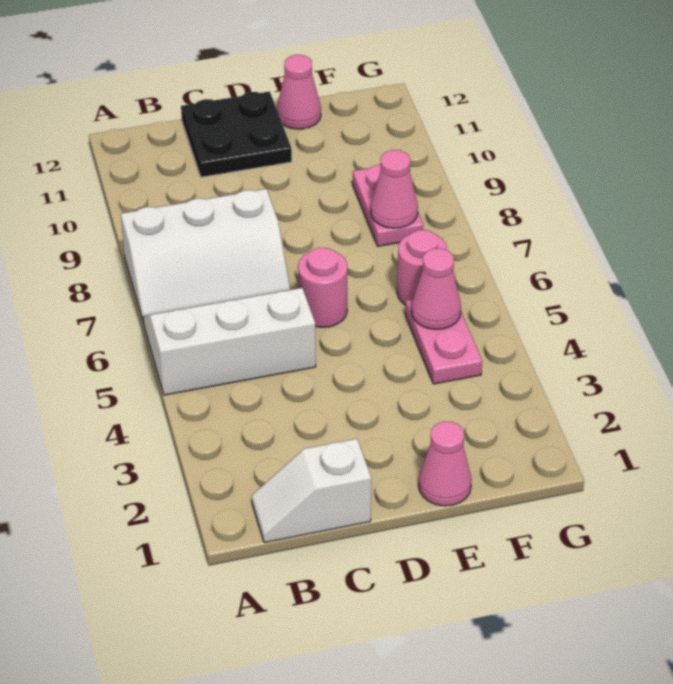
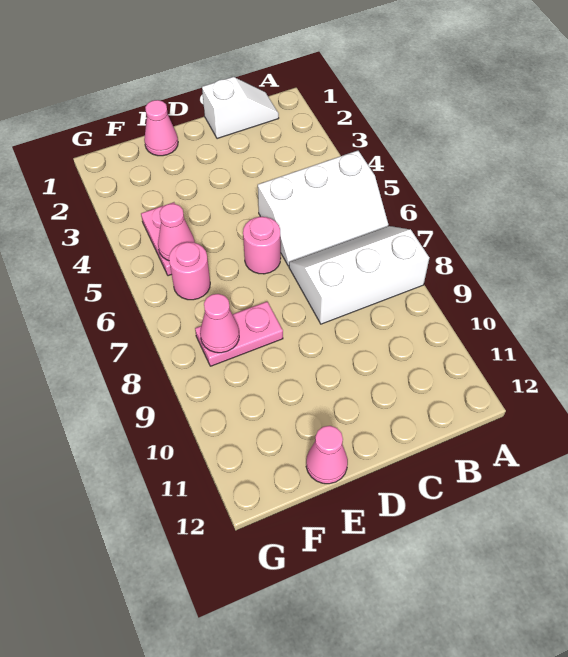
black plate C11:D12 level 1 -> none
pink plate F8:F9 level 1 -> pink plate E8:F8 level 1

